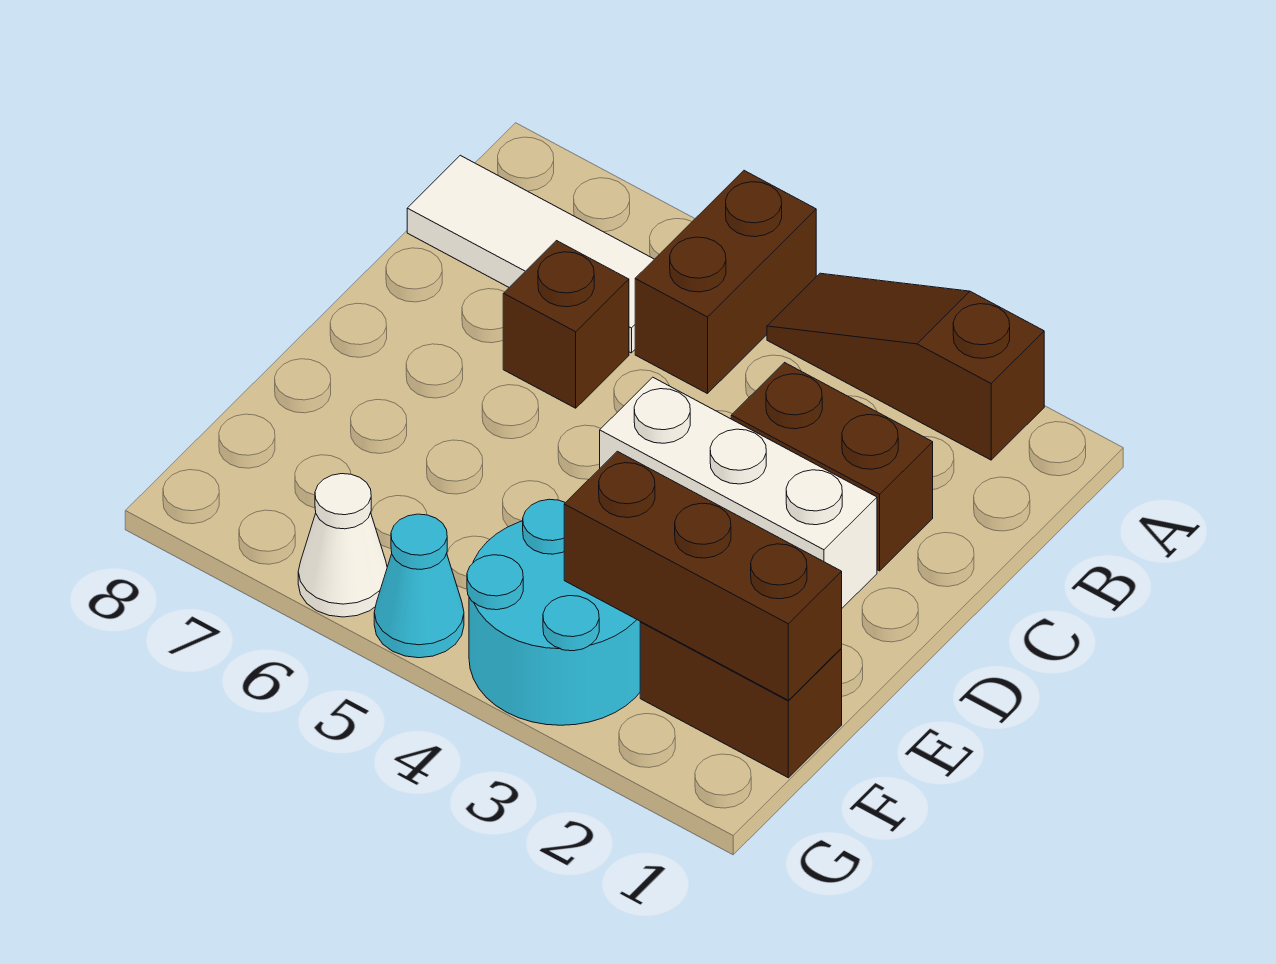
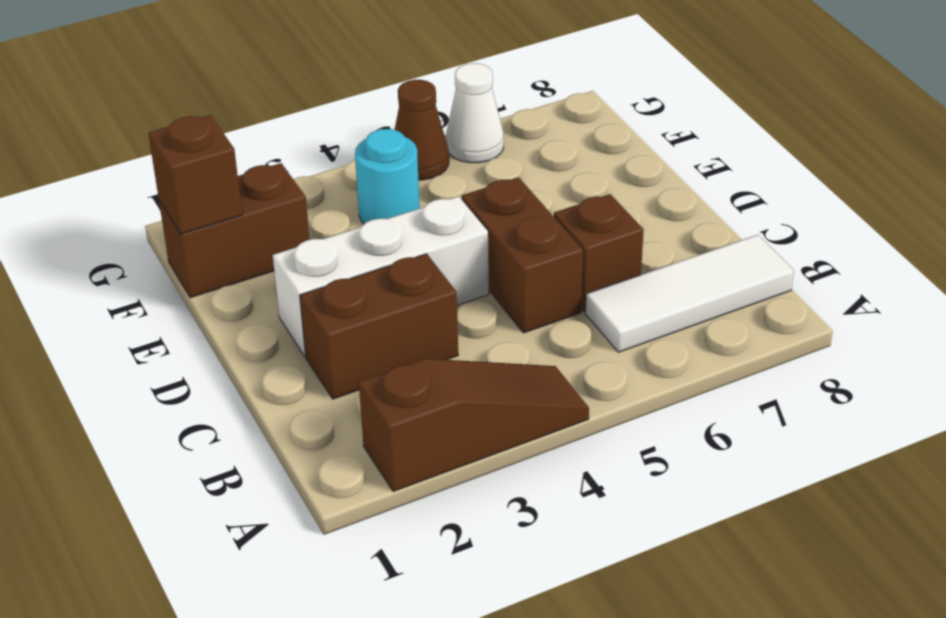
brown brick A5:B5 level 1 -> brown brick C5:D5 level 1
brown brick F1:F3 level 2 -> brown brick F1 level 2
cyan round brick F3:G4 level 1 -> cyan round brick F4 level 1
cyan cone G5 level 1 -> brown cone G5 level 1

